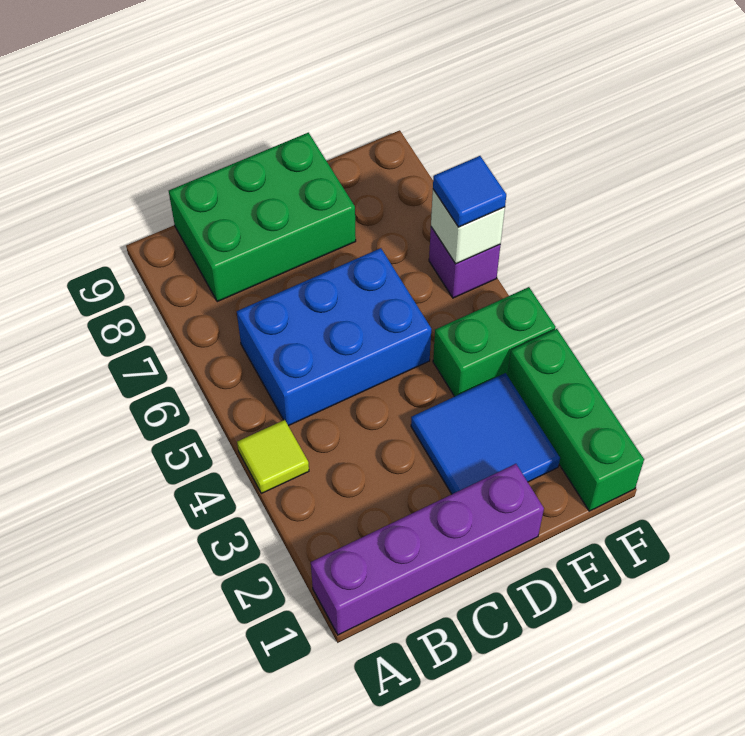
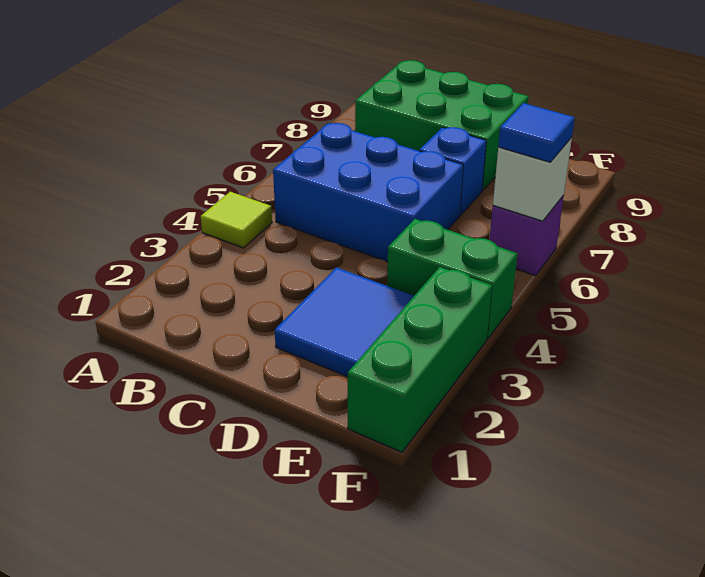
purple brick A1:D1 level 1 -> none
none -> blue brick D7 level 1

